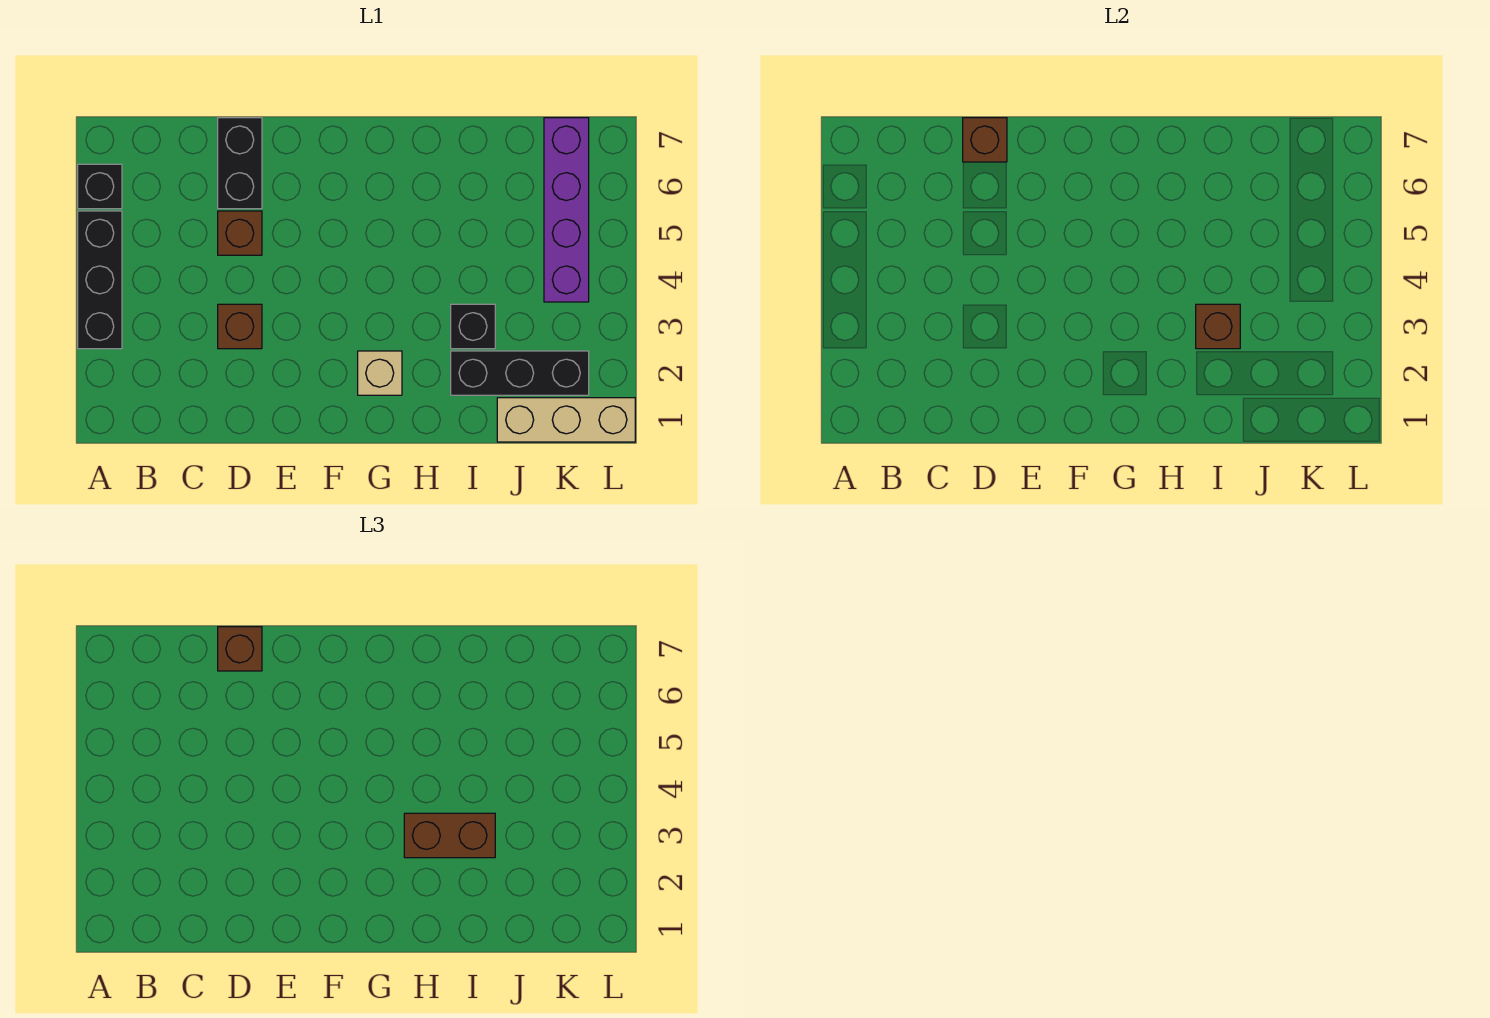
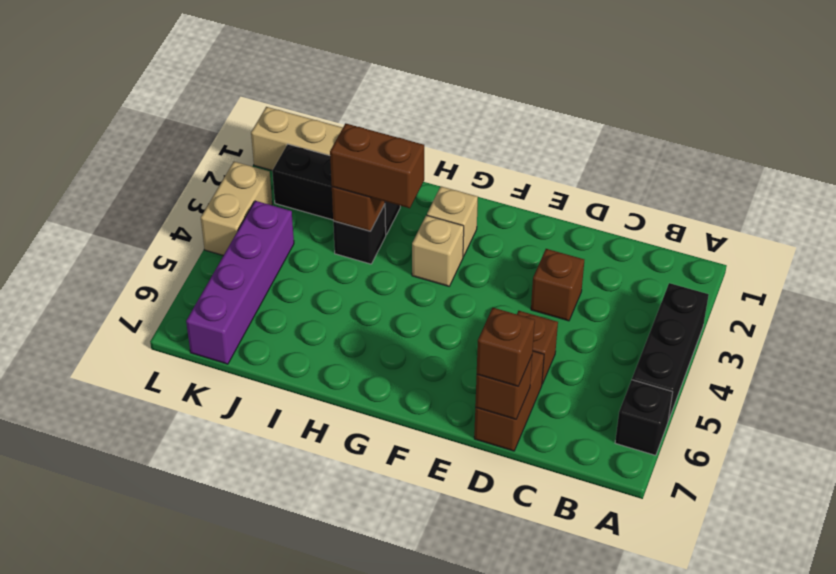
black brick D6:D7 level 1 -> brown brick D6:D7 level 1
none -> tan brick G3 level 1
none -> tan brick L3:L4 level 1

